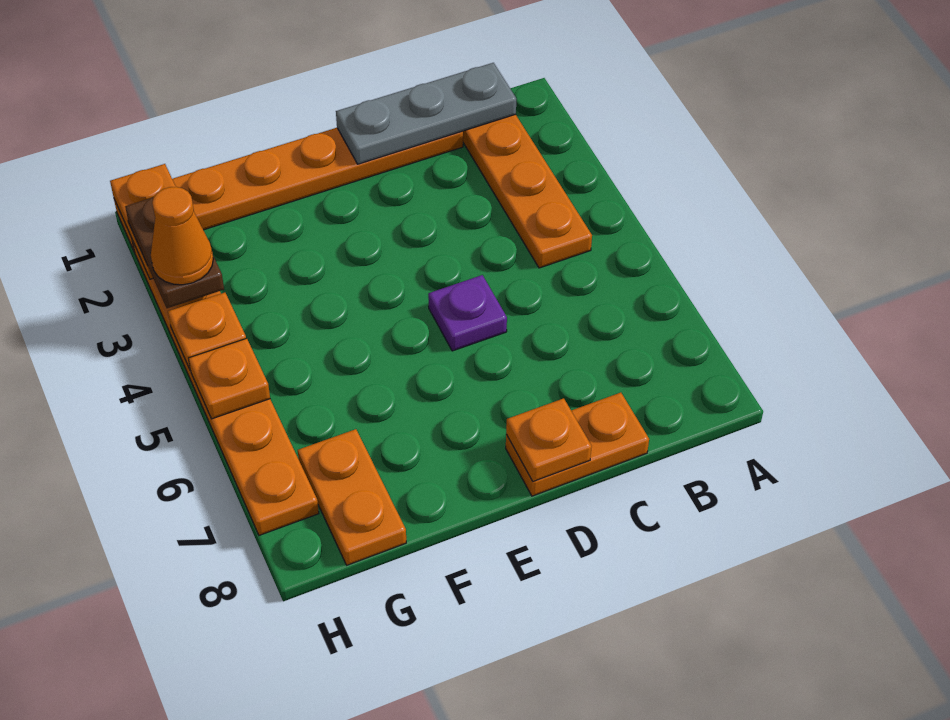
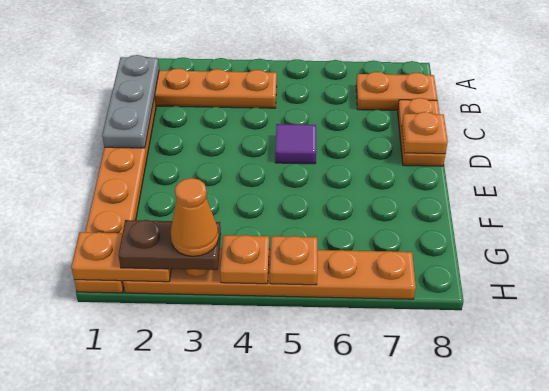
purple plate D5 level 1 -> purple tile D5 level 1
orange plate G7:G8 level 1 -> orange plate B7:B8 level 1

